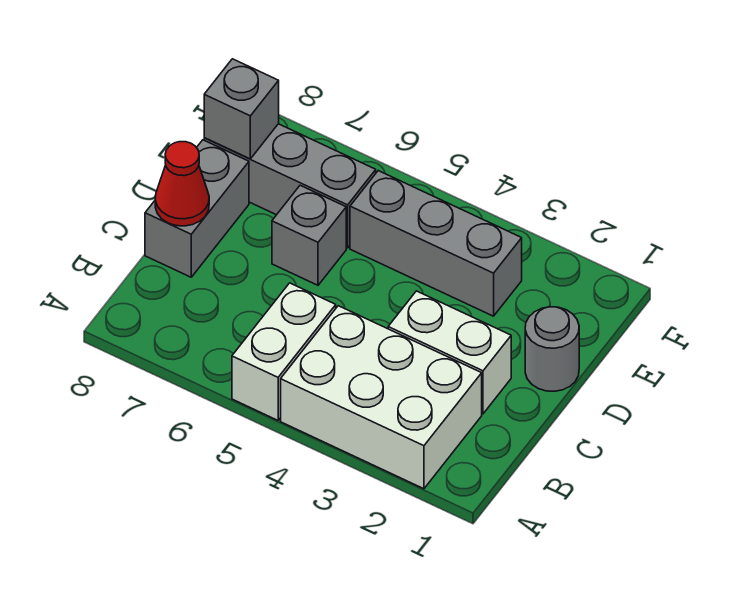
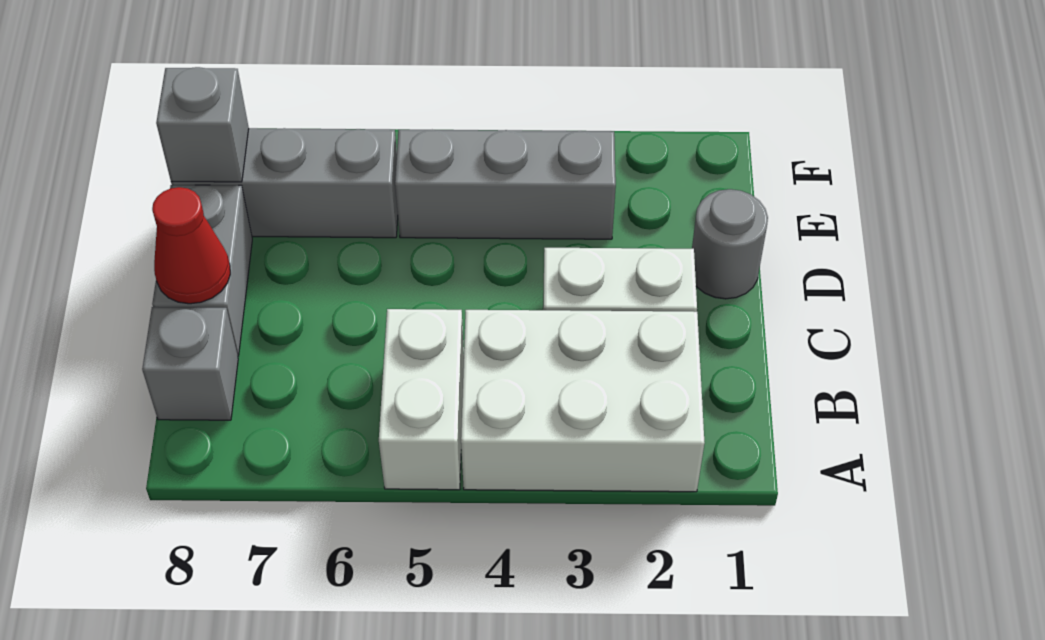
grey brick D6 level 1 -> grey brick B8 level 1

